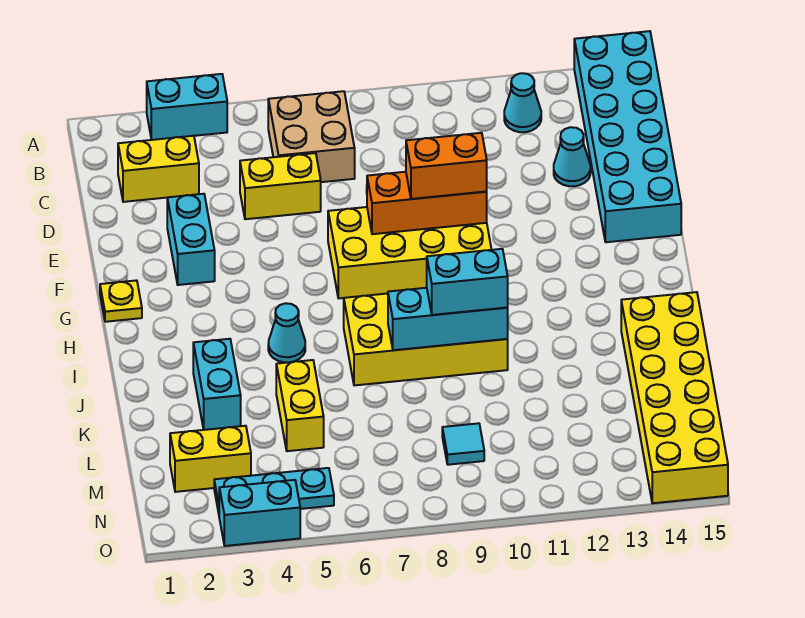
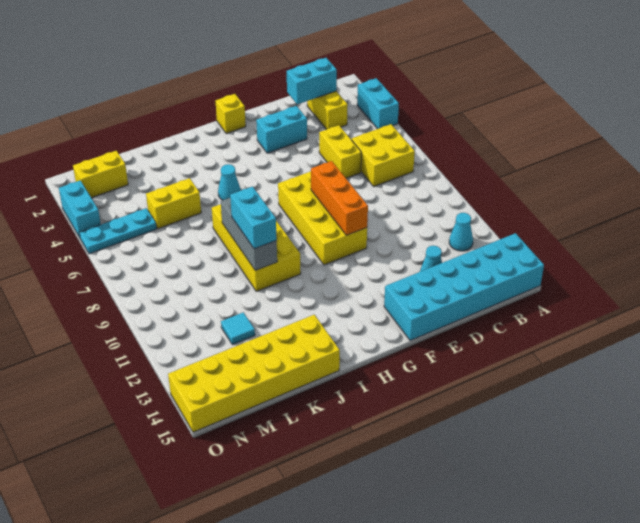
tan brick B6:C7 level 1 -> yellow brick B6:C7 level 1
orange brick F9:F10 level 3 -> none
yellow plate G1 level 1 -> yellow brick G1 level 1
cyan brick J3:K3 level 1 -> cyan brick C2:D2 level 2
cyan brick J8:J10 level 2 -> grey brick J8:J10 level 2
yellow brick M2:M3 level 1 -> yellow brick M2:N2 level 1
cyan tile M9 level 1 -> cyan tile L12 level 1
cyan plate N3:N5 level 1 -> cyan plate M5:O5 level 1

